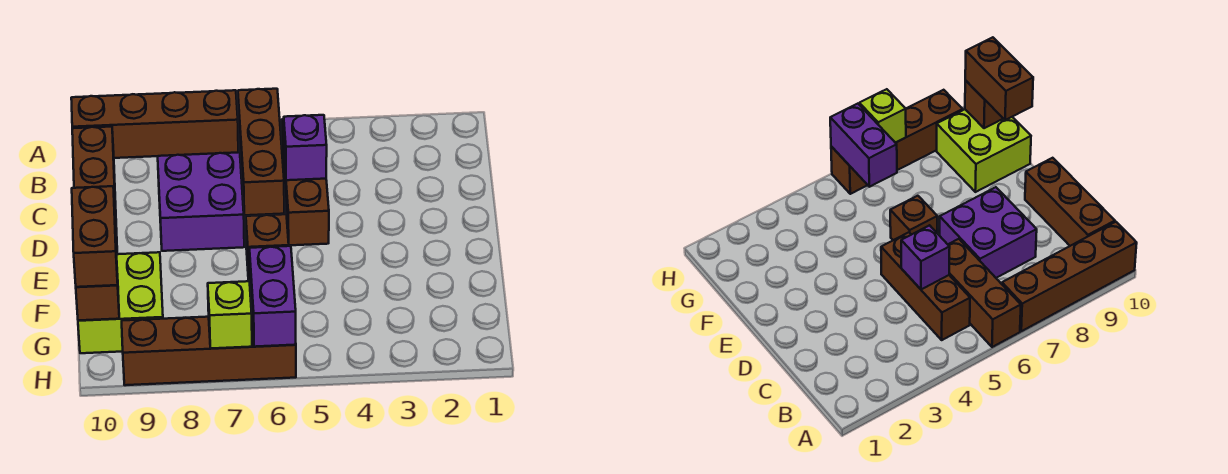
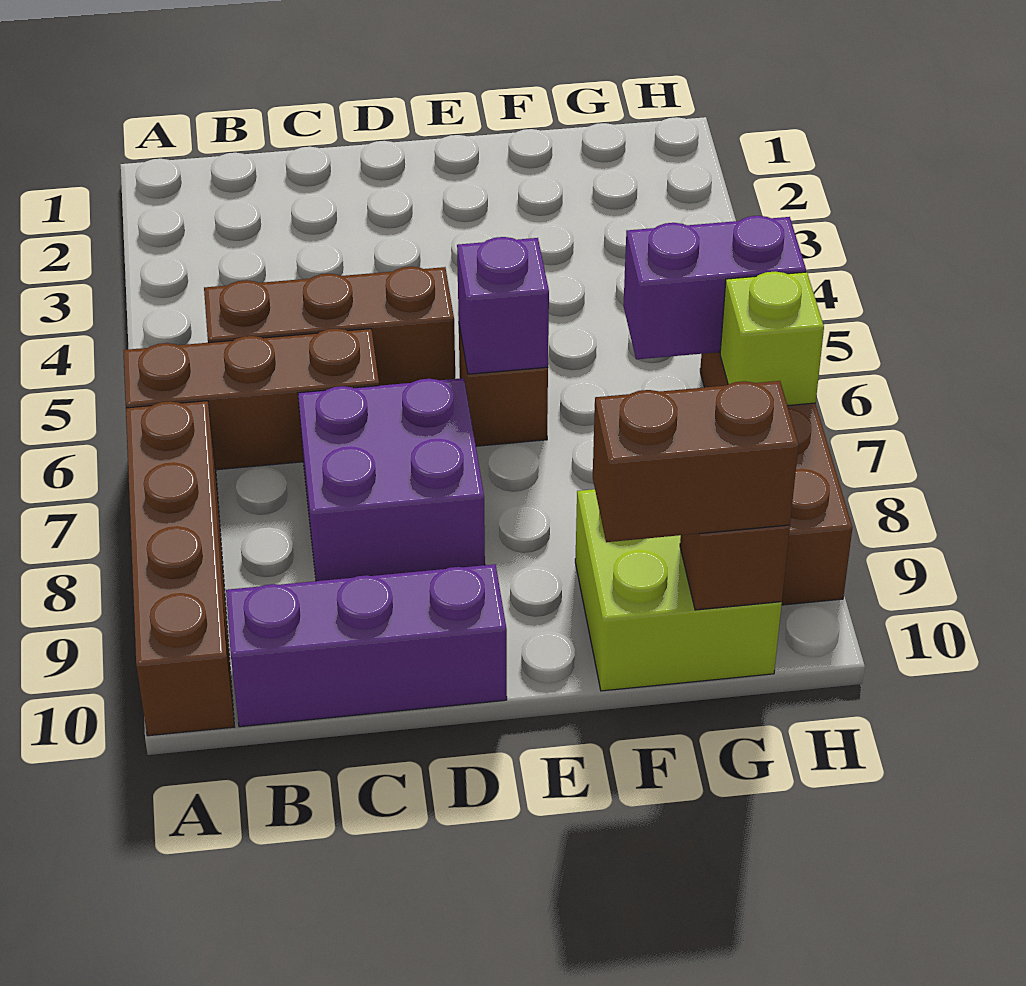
brown brick B10:D10 level 1 -> purple brick B10:D10 level 1
purple brick C5 level 2 -> purple brick E6 level 2

